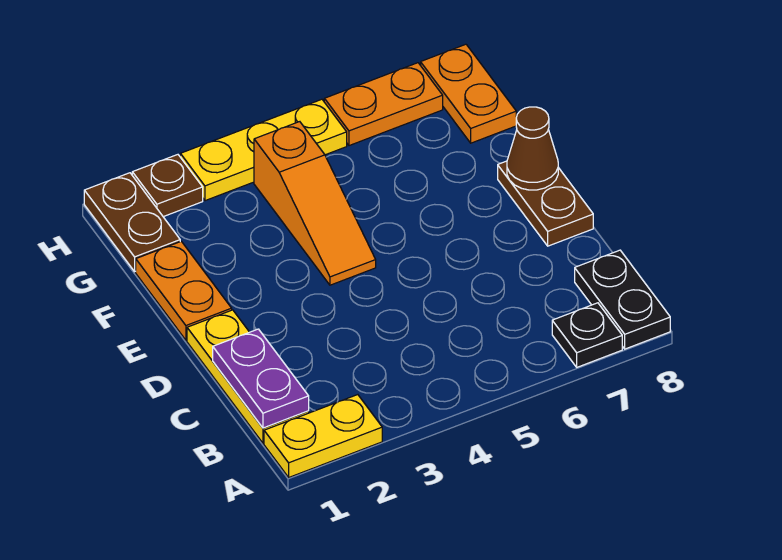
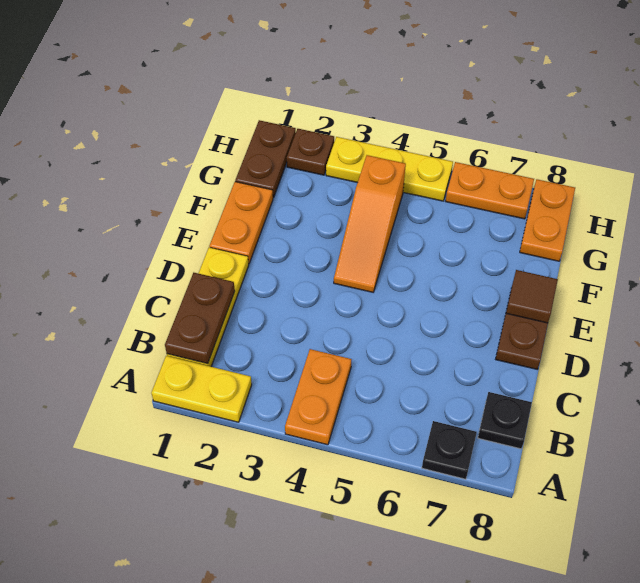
none -> orange plate A4:B4 level 1
black plate A8:B8 level 1 -> black plate B8 level 1
purple plate B1:C1 level 2 -> brown plate B1:C1 level 2
brown cone E8 level 2 -> brown tile E8 level 2

